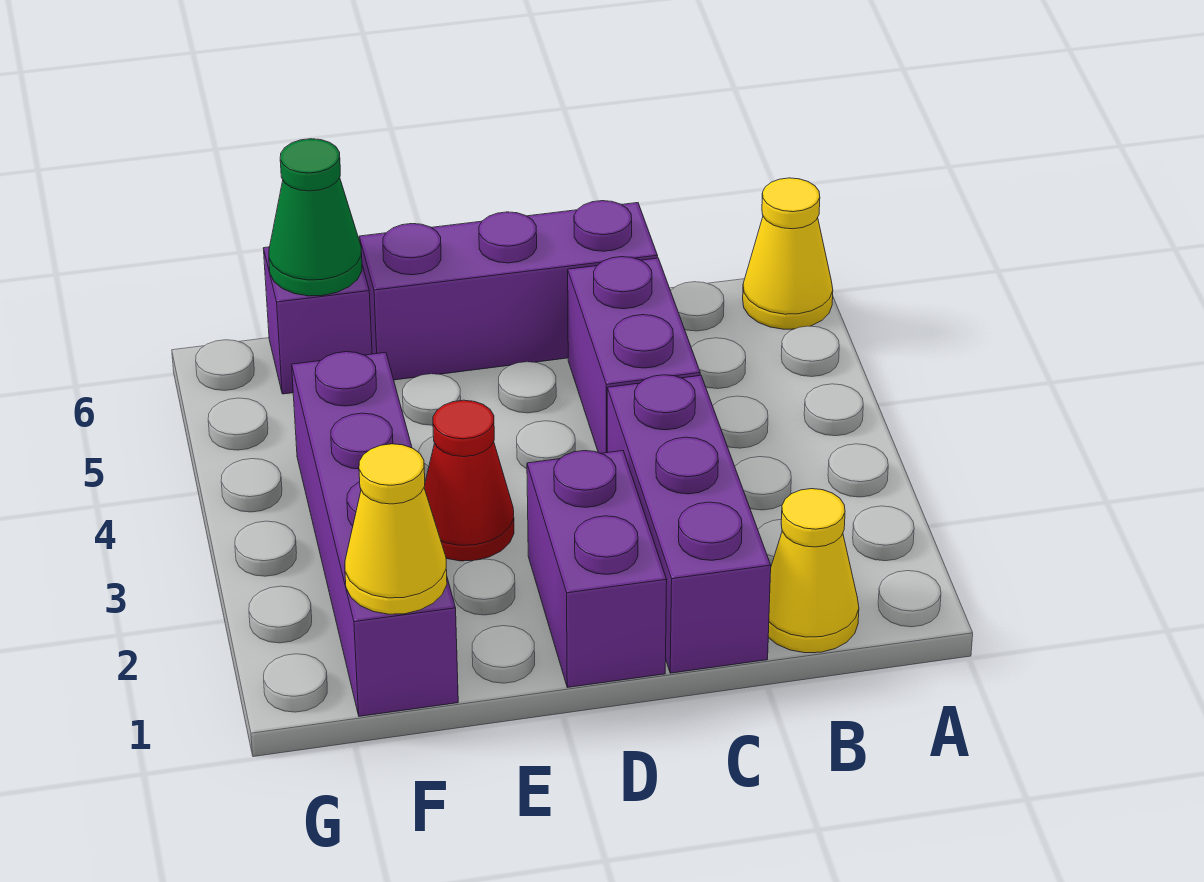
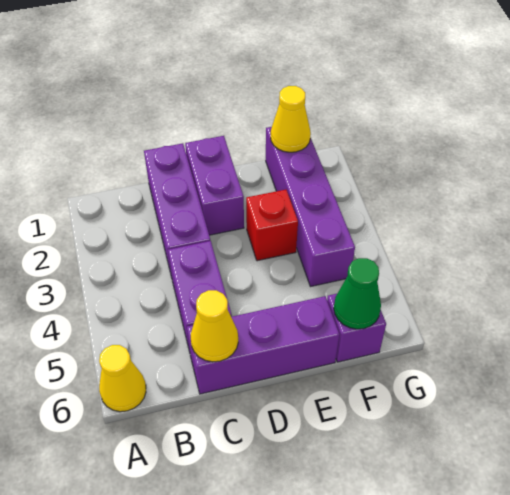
yellow cone B1 level 1 -> yellow cone C6 level 2
red cone E3 level 1 -> red brick E3 level 1

